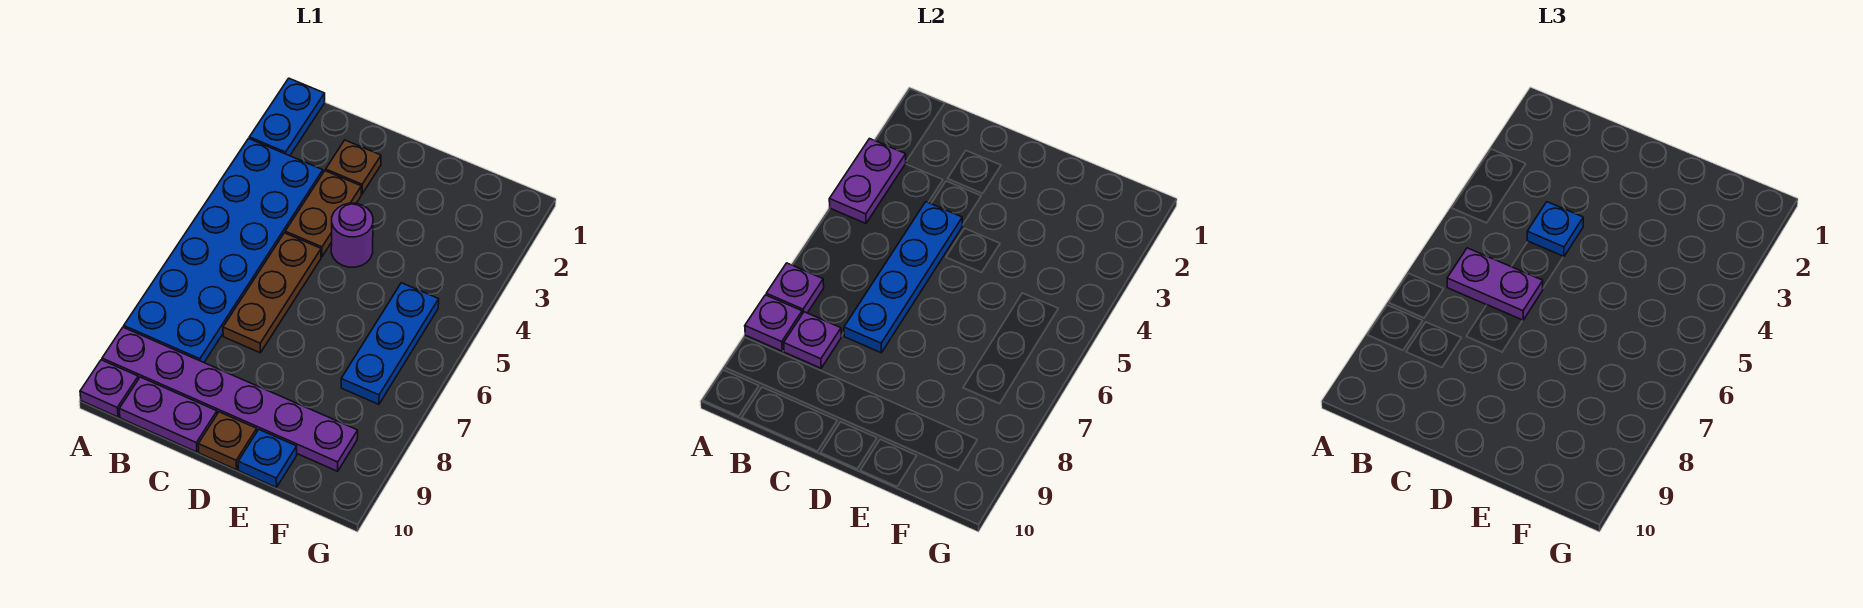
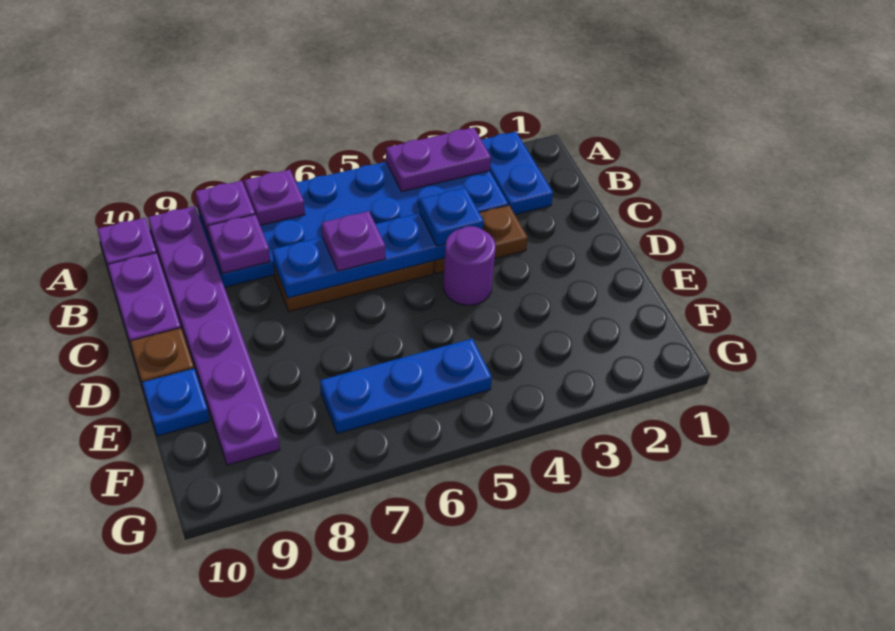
blue plate A1:A2 level 1 -> blue plate A2:B2 level 1
purple plate B6:C6 level 3 -> purple plate C6 level 3
brown plate C2 level 1 -> none

